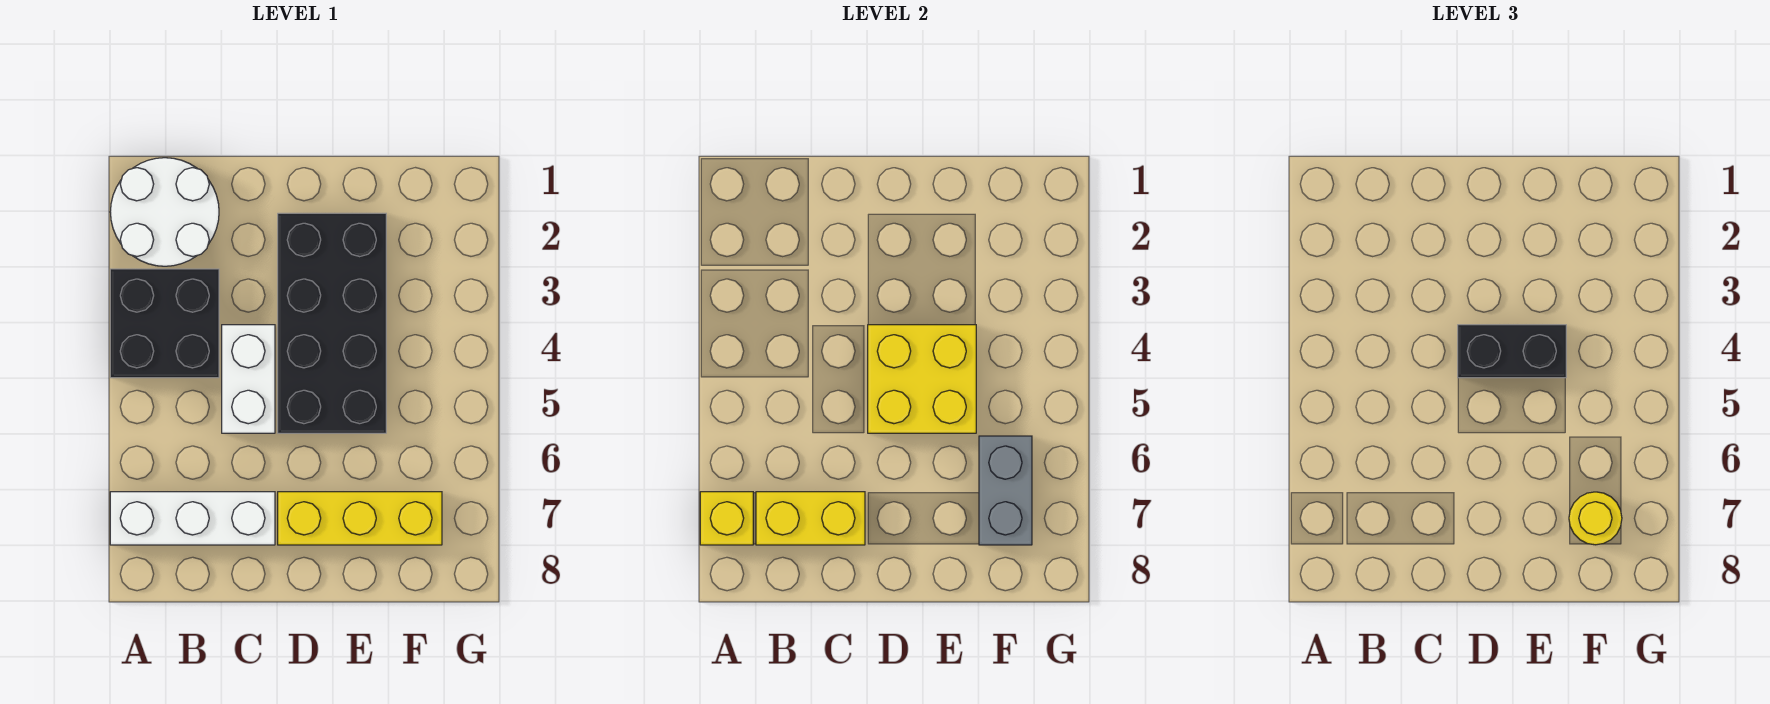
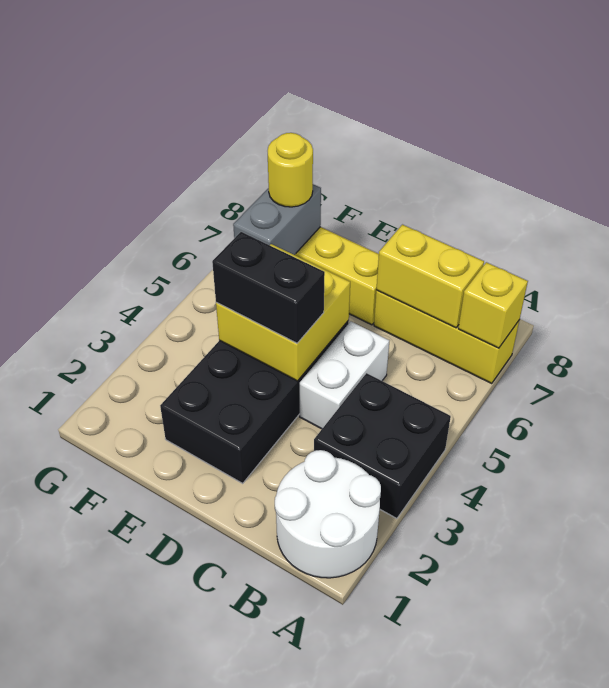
white brick A7:C7 level 1 -> yellow brick A7:C7 level 1

